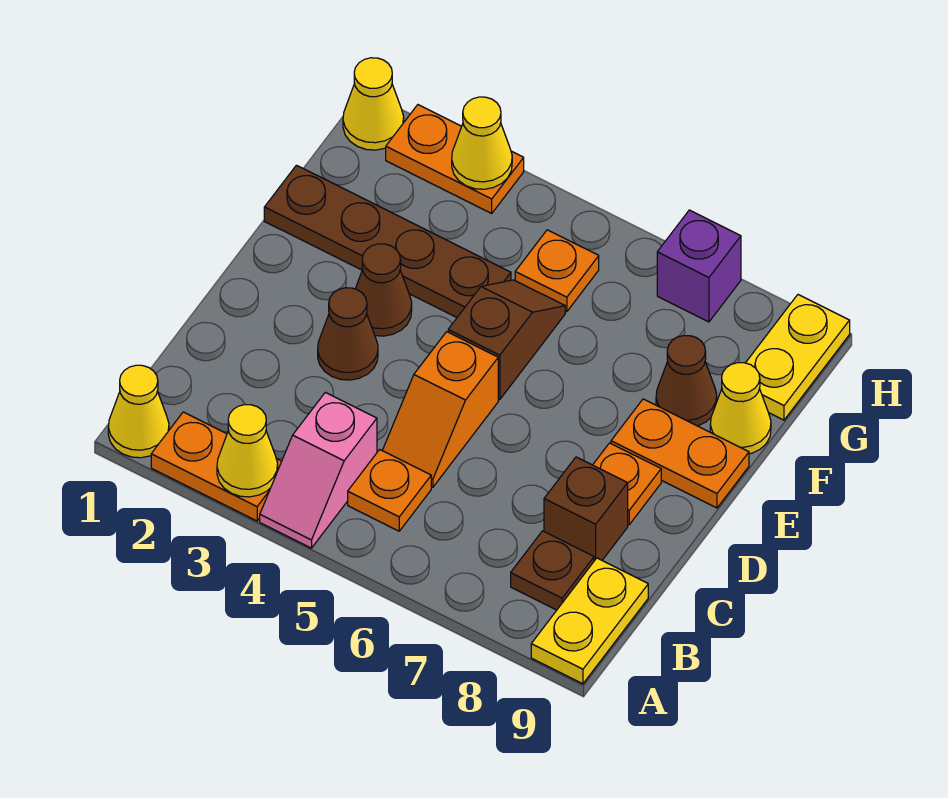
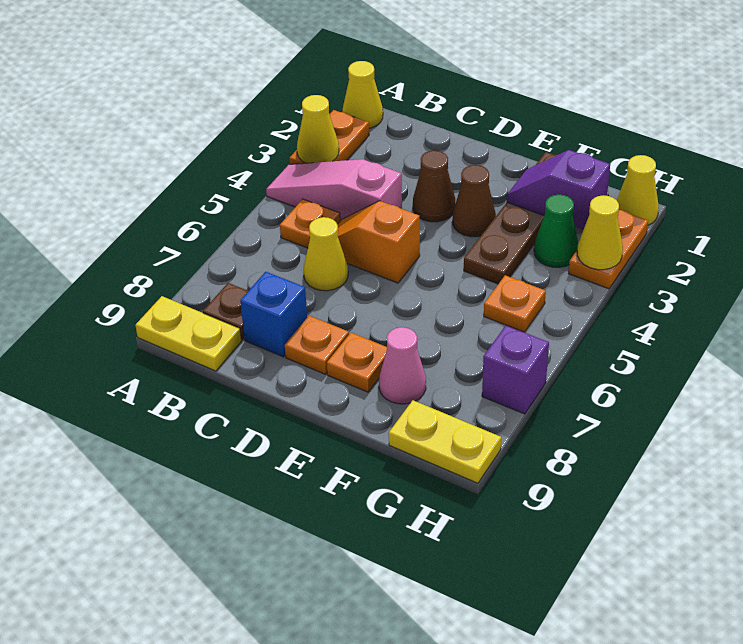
pink slope A4:B4 level 1 top B -> pink slope A4:C4 level 1 top C
brown brick C8 level 1 -> blue brick C8 level 1
brown slope E5:F5 level 1 top E -> none
orange plate E8:E9 level 1 -> orange plate E8 level 1
none -> purple slope F2:G2 level 2 top G
brown cone F8 level 1 -> pink cone F8 level 1
yellow cone F9 level 1 -> yellow cone C6 level 1
none -> green cone G3 level 1

